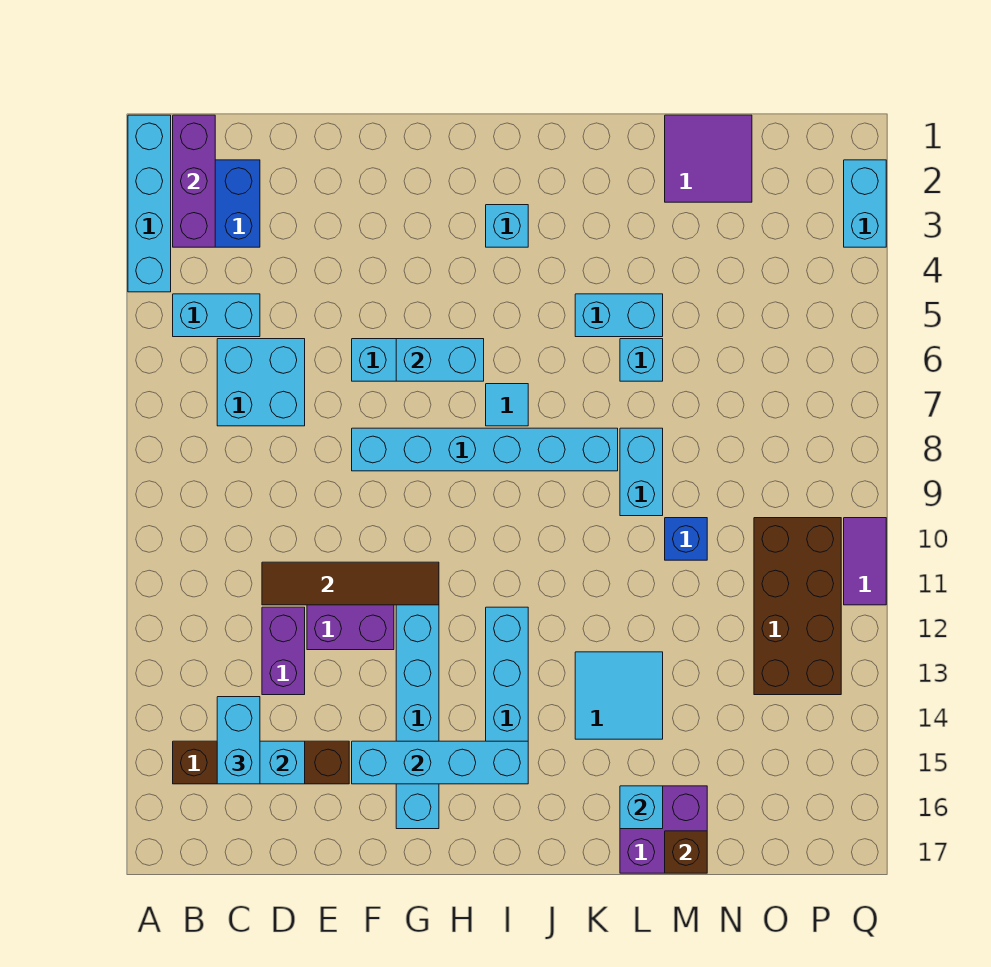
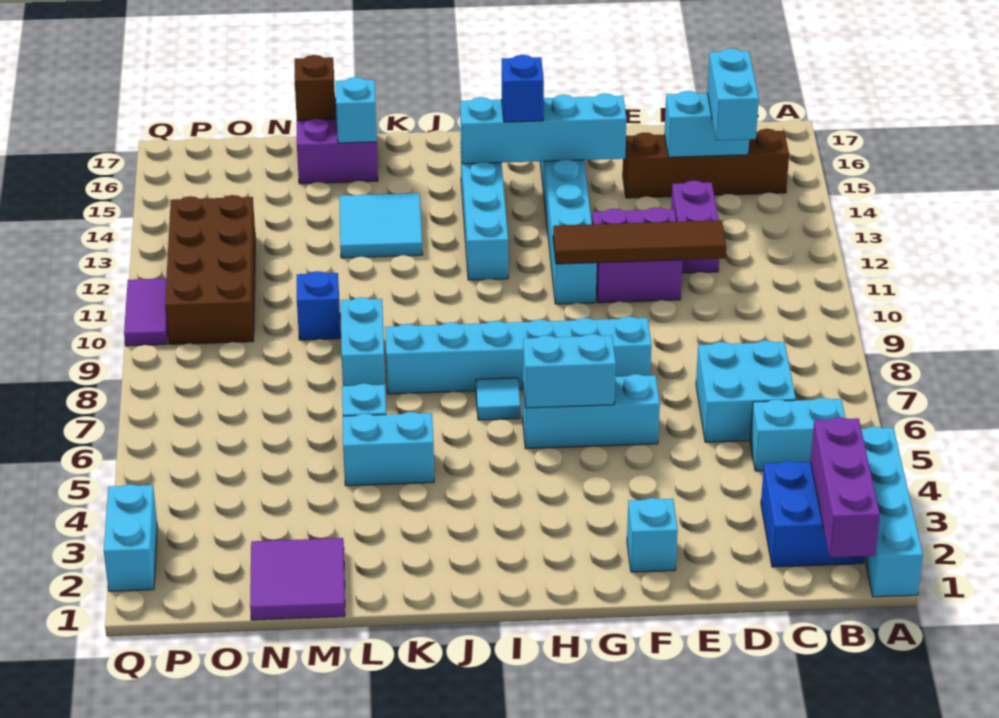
none -> blue brick H15 level 3
cyan brick I3 level 1 -> cyan brick F2 level 1

